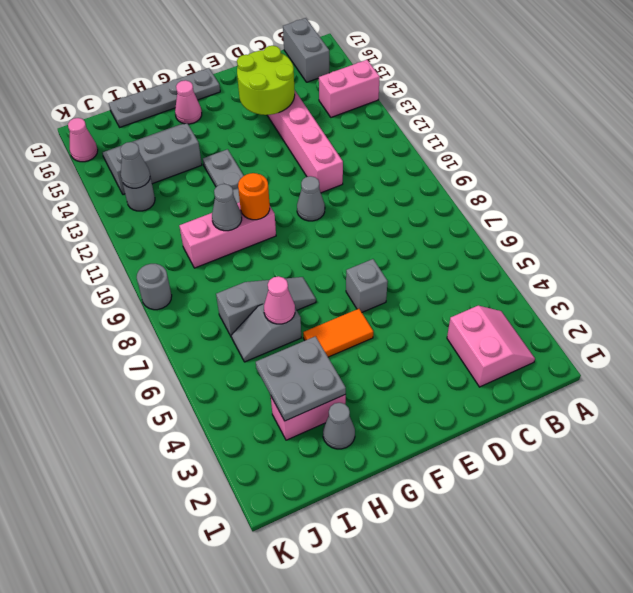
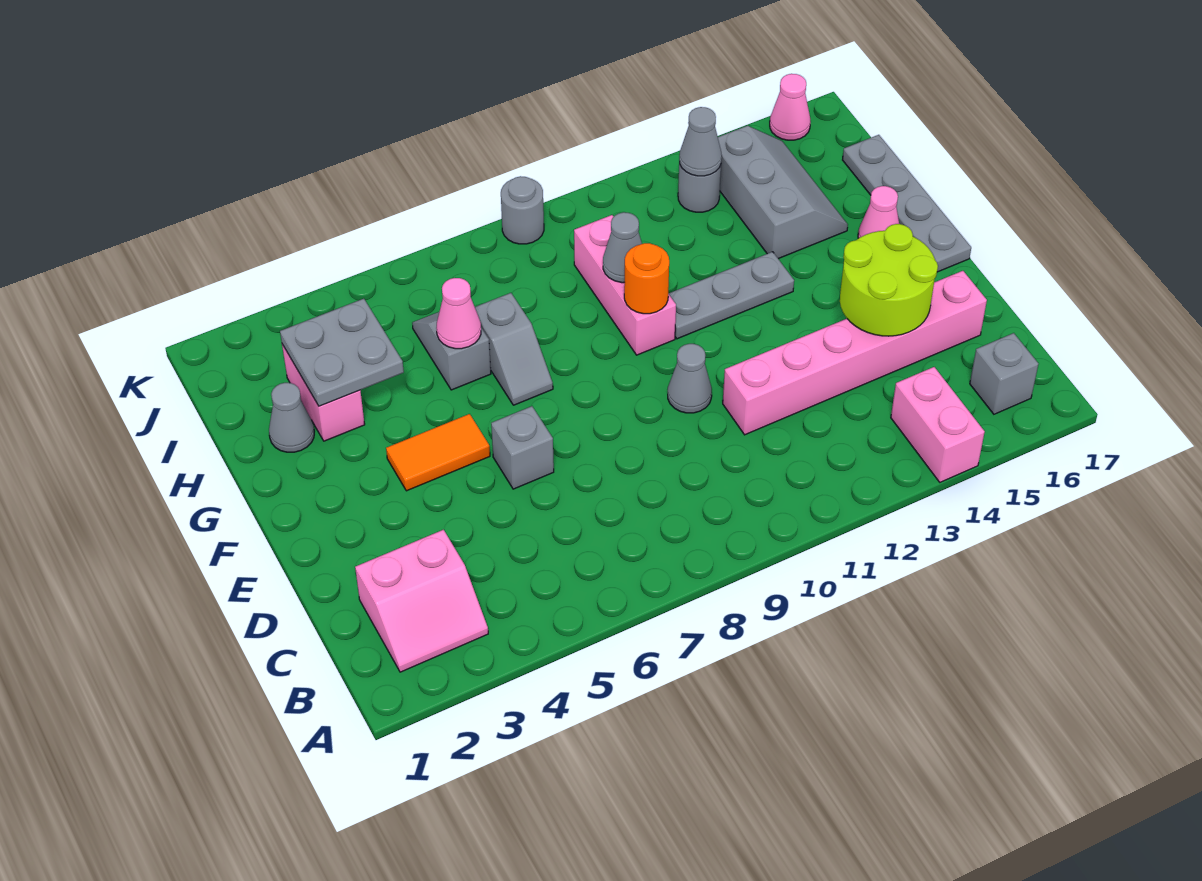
grey brick B16:B17 level 1 -> grey brick B16 level 1
orange tile F5:G5 level 1 -> orange tile F4:F5 level 1
grey slope G7:I7 level 1 top I -> grey slope G7:H7 level 1 top H

